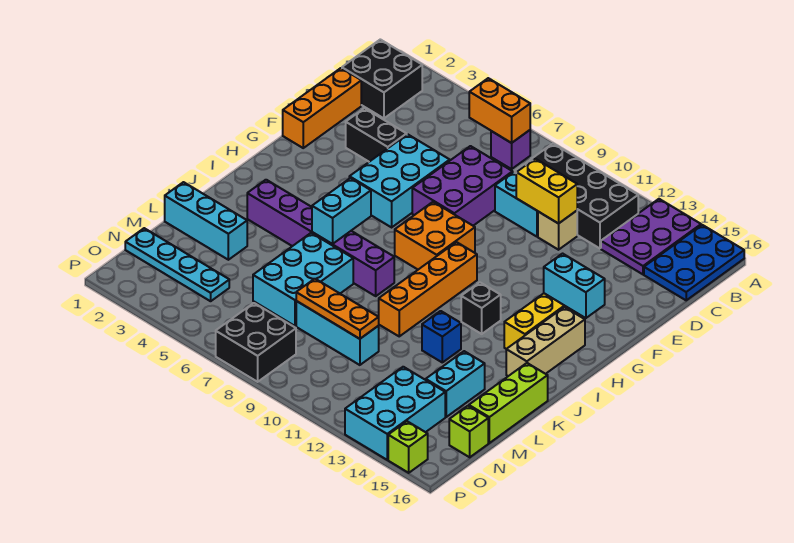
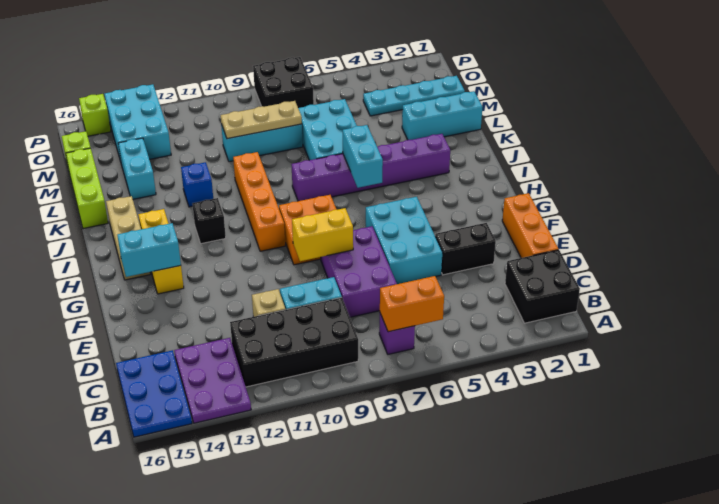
yellow brick D10:D11 level 2 -> yellow brick F8:F9 level 2
orange plate M8:M10 level 2 -> tan plate M8:M10 level 2

